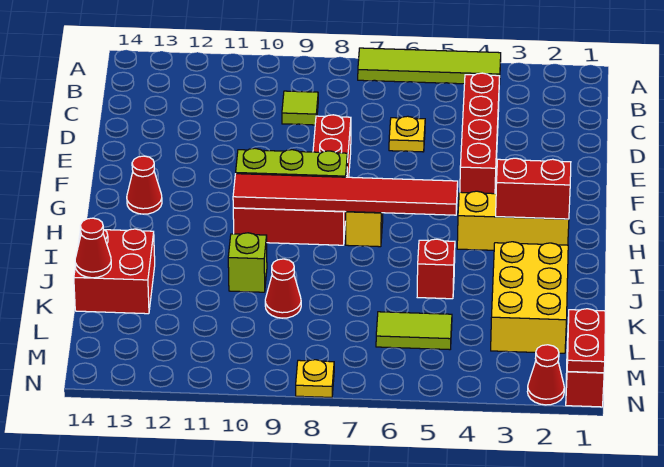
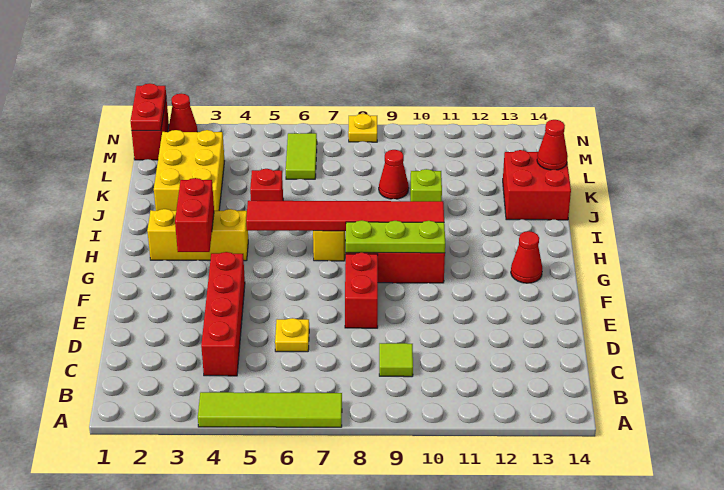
red brick H2:H3 level 2 -> red brick G3:H3 level 2
lime tile L5:L6 level 1 -> lime tile L6:M6 level 1

